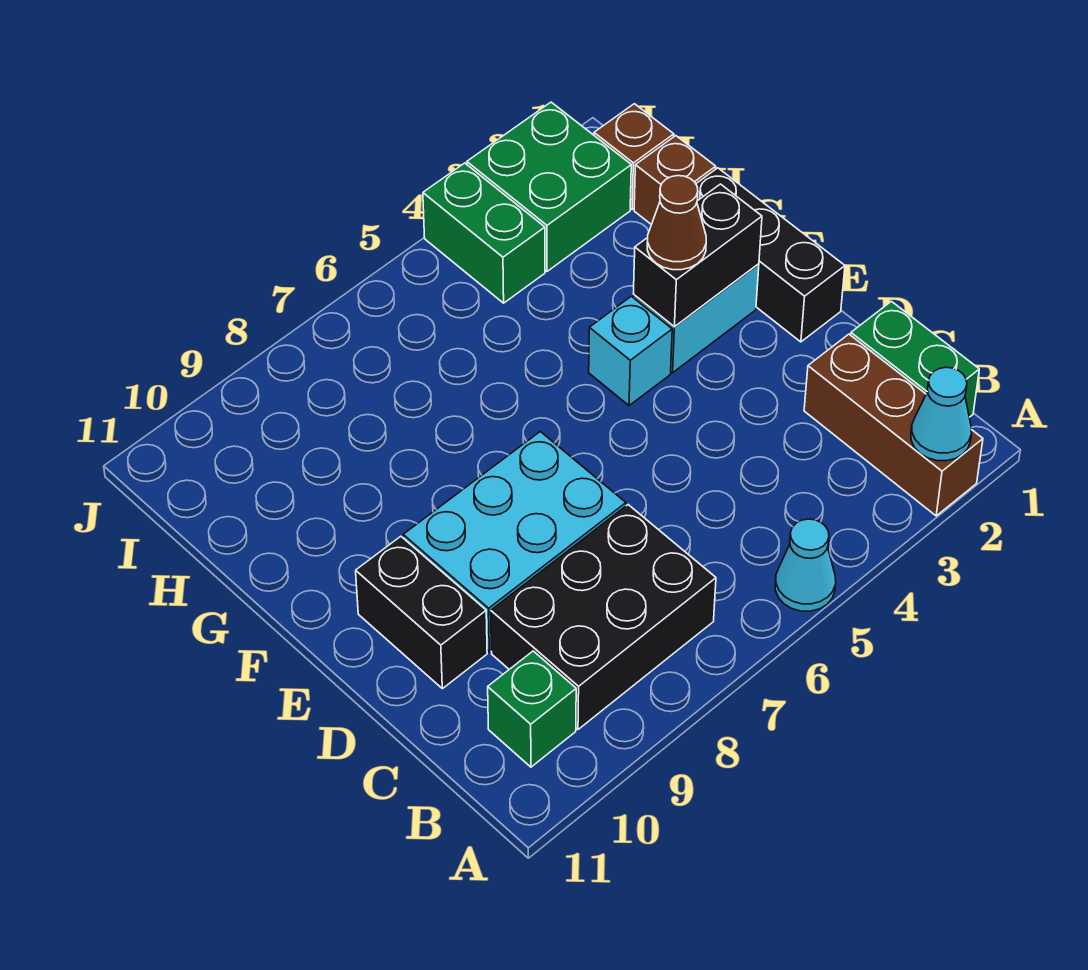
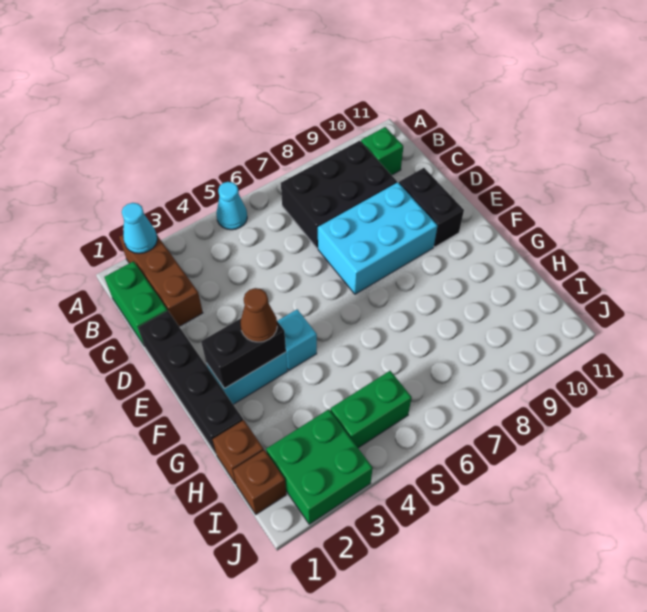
black brick E1:G1 level 1 -> black brick D1:G1 level 1
green brick I4:J4 level 1 -> green brick I4:I5 level 1

